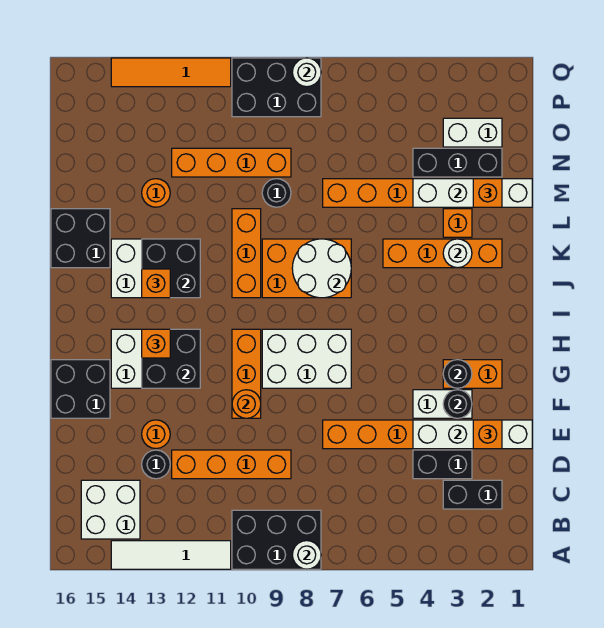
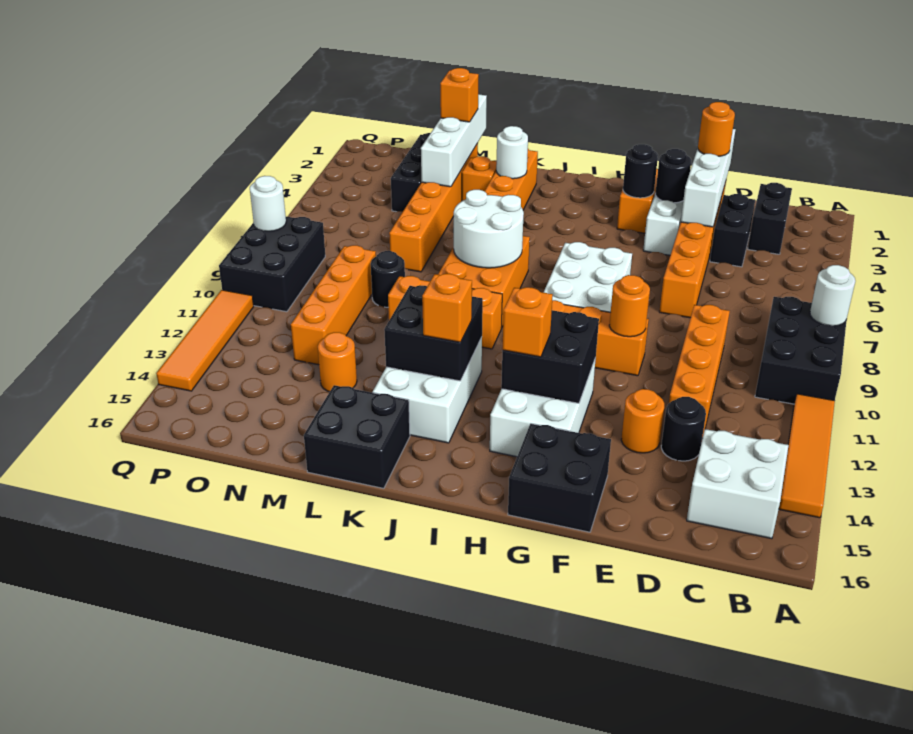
white tile A11:A14 level 1 -> orange tile A11:A14 level 1
orange brick E2 level 3 -> orange round brick E2 level 3
white brick O2:O3 level 1 -> none

